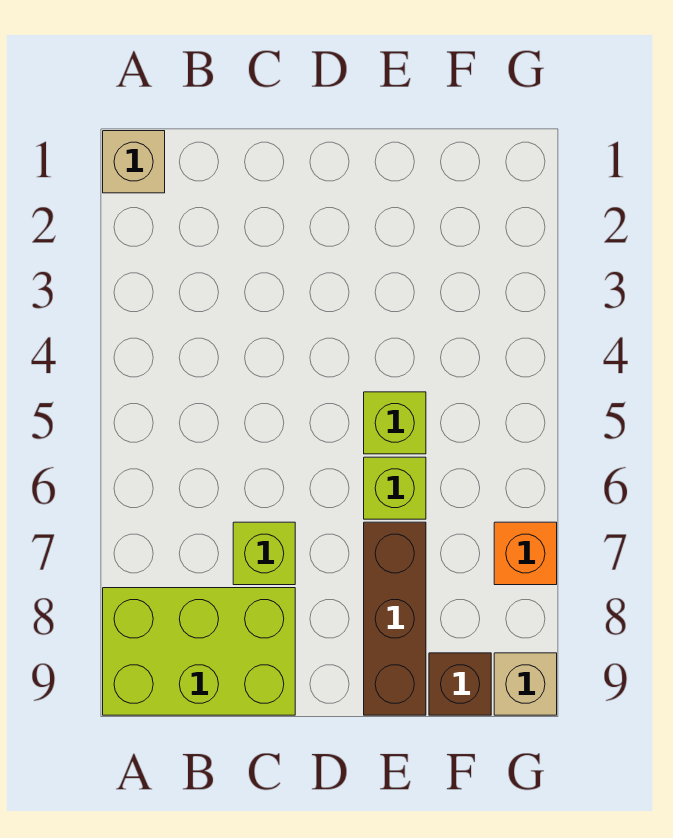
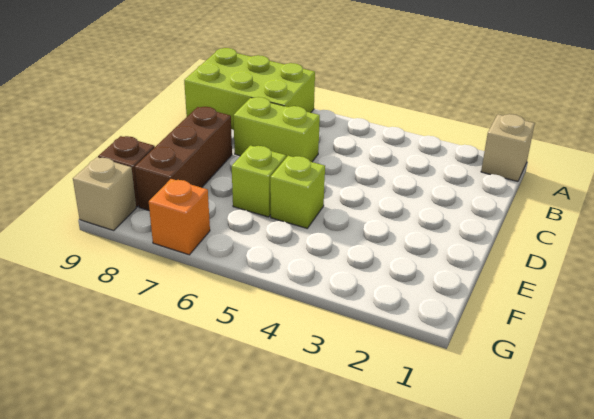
lime brick A8:C9 level 1 -> lime brick A7:B9 level 1
lime brick C7 level 1 -> lime brick C6:C7 level 1
brown brick E7:E9 level 1 -> brown brick D8:F8 level 1

